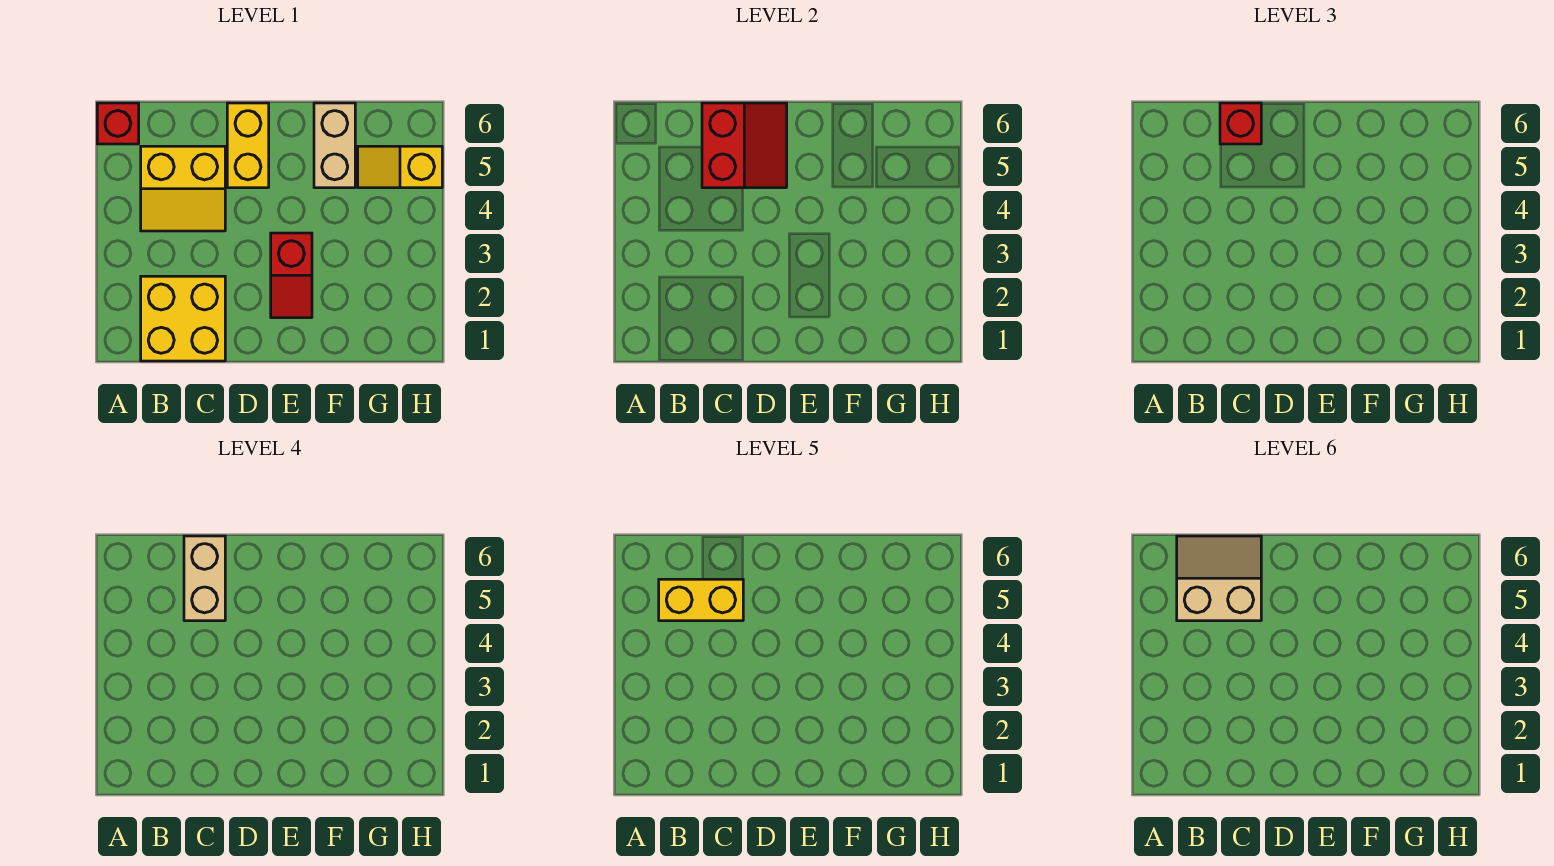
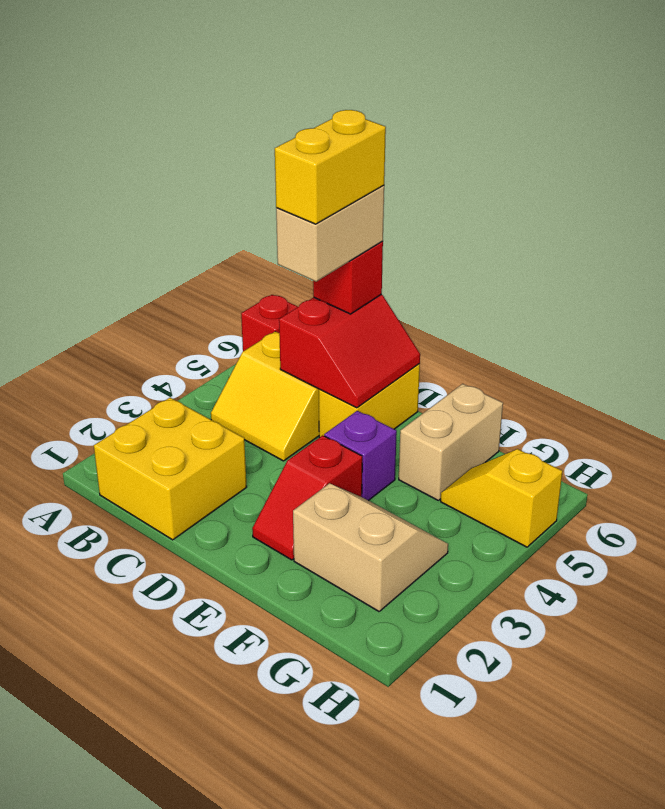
yellow brick B5:C5 level 5 -> yellow brick C5:C6 level 5
tan slope B5:C6 level 6 top 5 -> tan slope F2:G3 level 1 top 2
none -> purple brick E4 level 1

